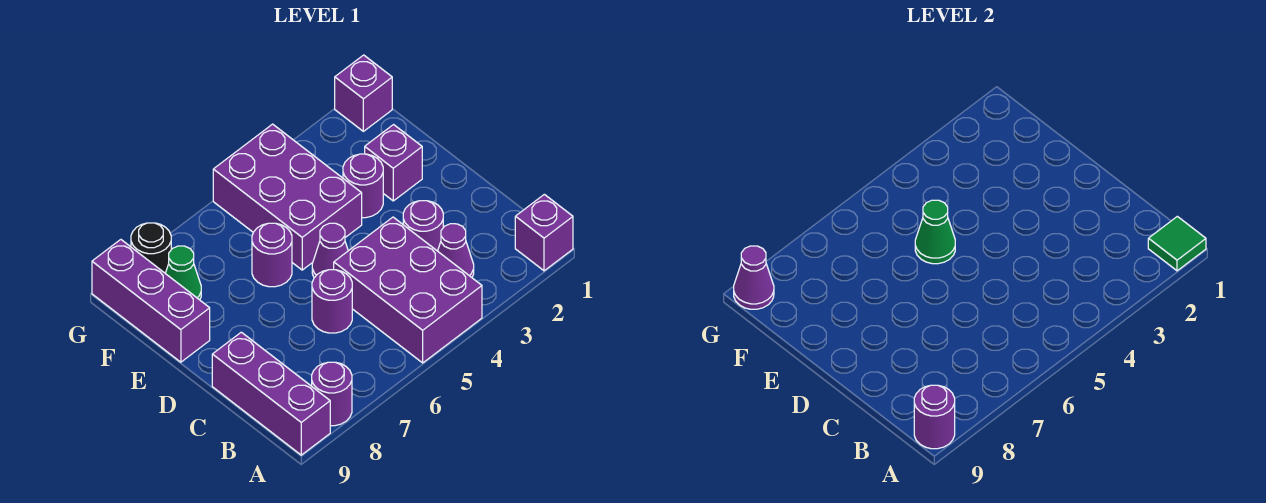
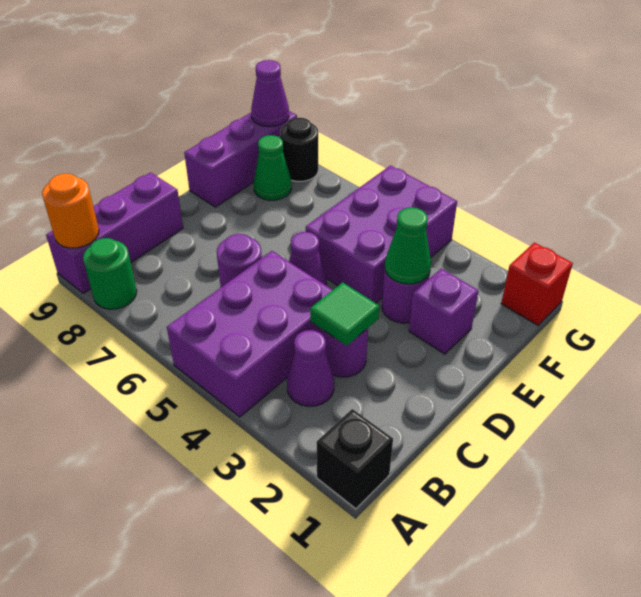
purple brick A1 level 1 -> black brick A1 level 1
green tile A1 level 2 -> green tile C3 level 2
purple round brick A8 level 1 -> green round brick A8 level 1
purple round brick A9 level 2 -> orange round brick A9 level 2
green cone E5 level 2 -> green cone E3 level 2
purple round brick E6 level 1 -> none
purple brick G1 level 1 -> red brick G1 level 1

